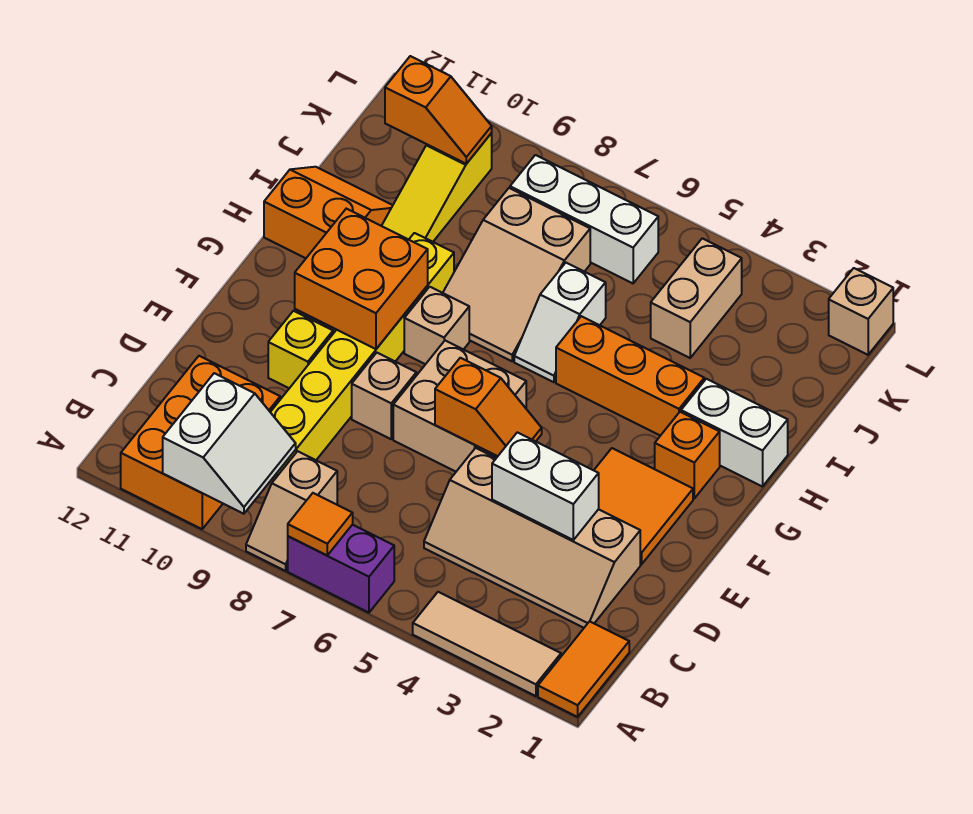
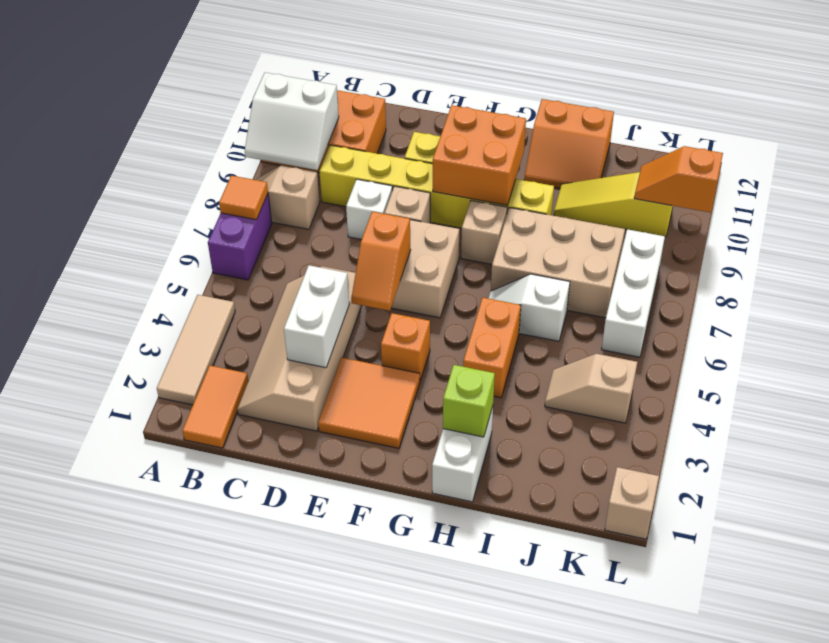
orange tile A1:B1 level 1 -> orange tile B1:B2 level 1
none -> white brick D8 level 1
orange brick G2 level 1 -> orange brick F4 level 1
none -> lime brick H2 level 2
orange brick H3:H5 level 1 -> orange brick H4:H5 level 1
tan slope H7:J8 level 1 top J -> tan brick H7:J8 level 1
orange slope H11:I12 level 1 top H -> orange slope H11:I12 level 1 top 12
tan brick J4:K4 level 1 -> tan slope J4:K4 level 1 top K
orange slope K10:K11 level 2 top 11 -> orange slope K10:L10 level 2 top L

